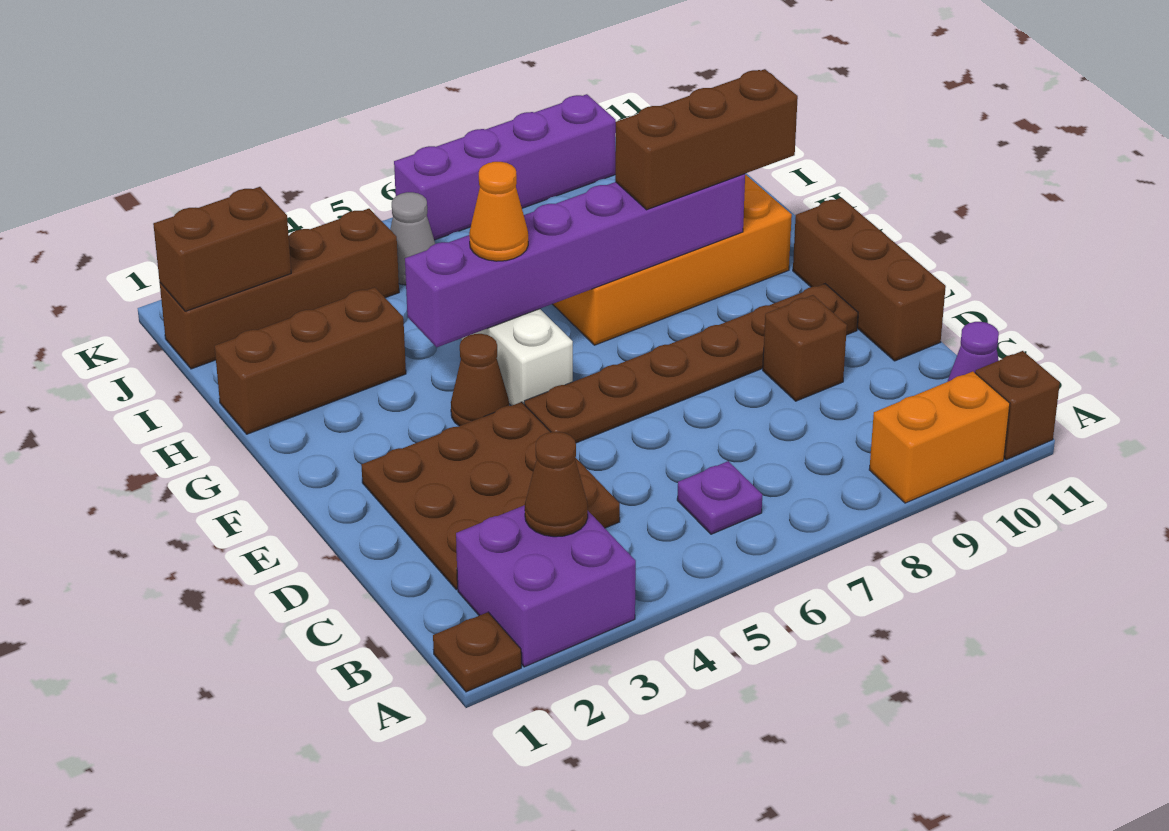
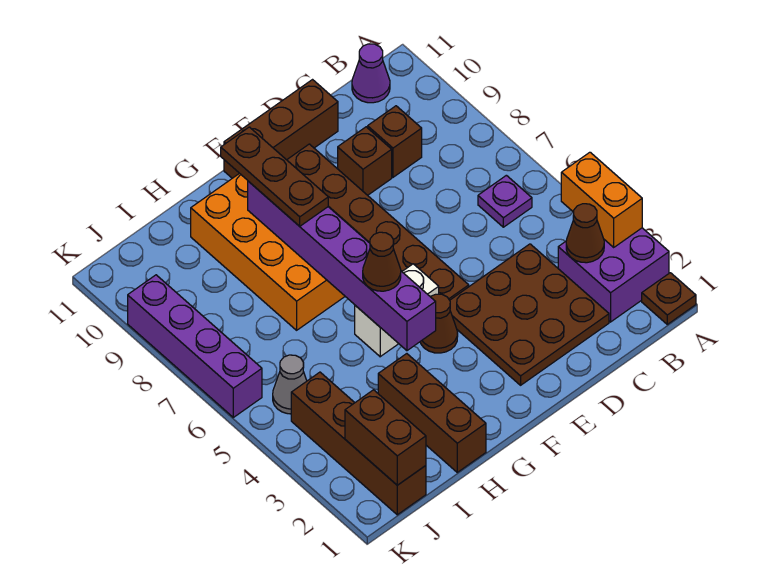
orange brick A9:A10 level 1 -> orange brick A3:A4 level 2
brown brick A11 level 1 -> brown brick C9 level 1
orange cone G5 level 3 -> brown cone G5 level 3
brown brick G8:G10 level 3 -> brown plate G8:G10 level 3

